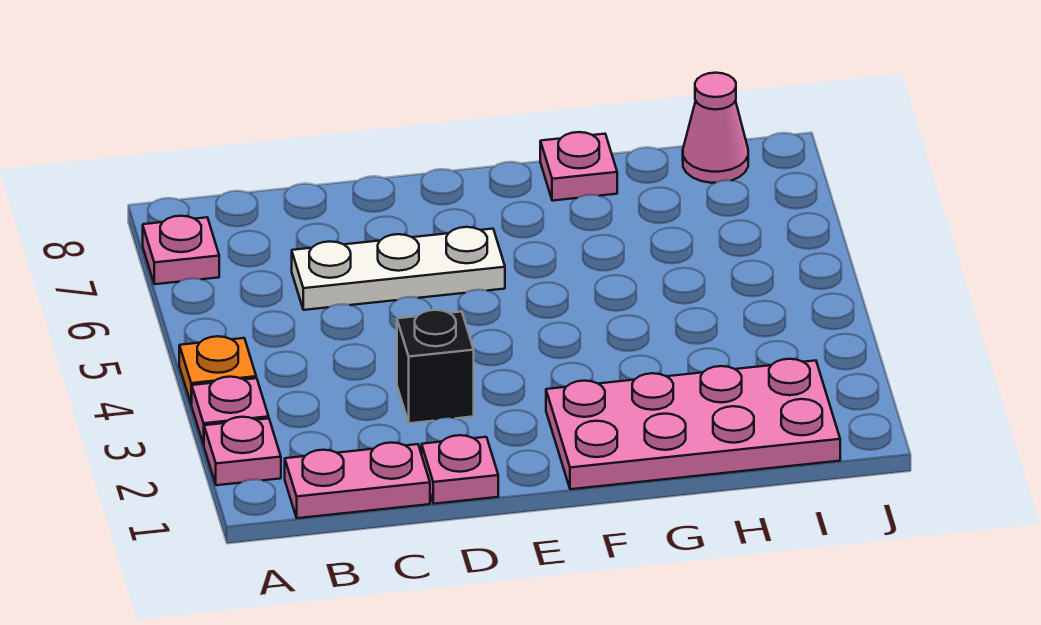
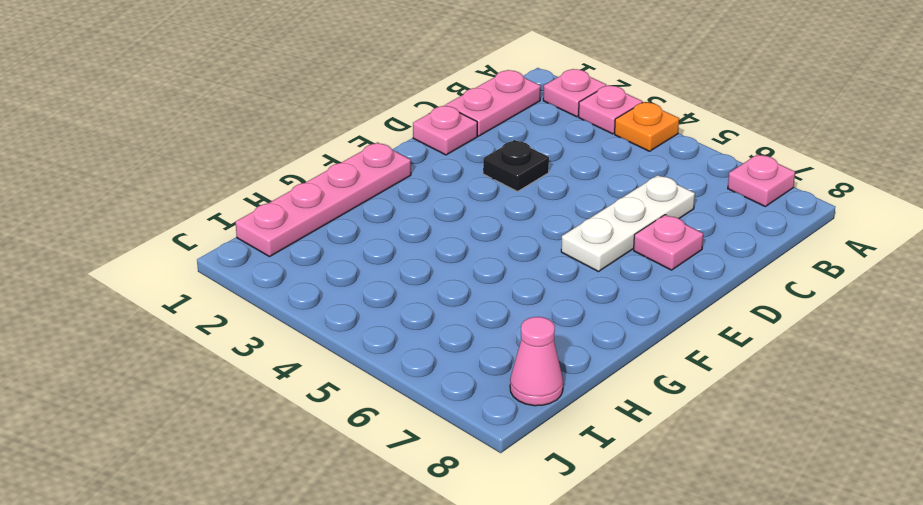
black brick D3 level 1 -> black plate D3 level 1
pink plate F1:I2 level 1 -> pink plate F1:I1 level 1
pink plate G8 level 1 -> pink plate D7 level 1

